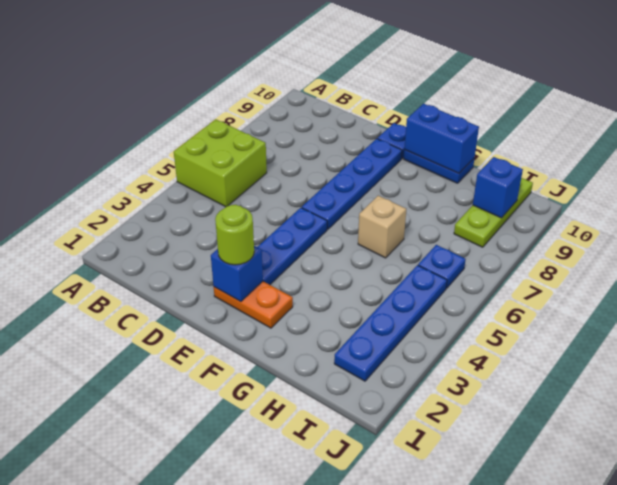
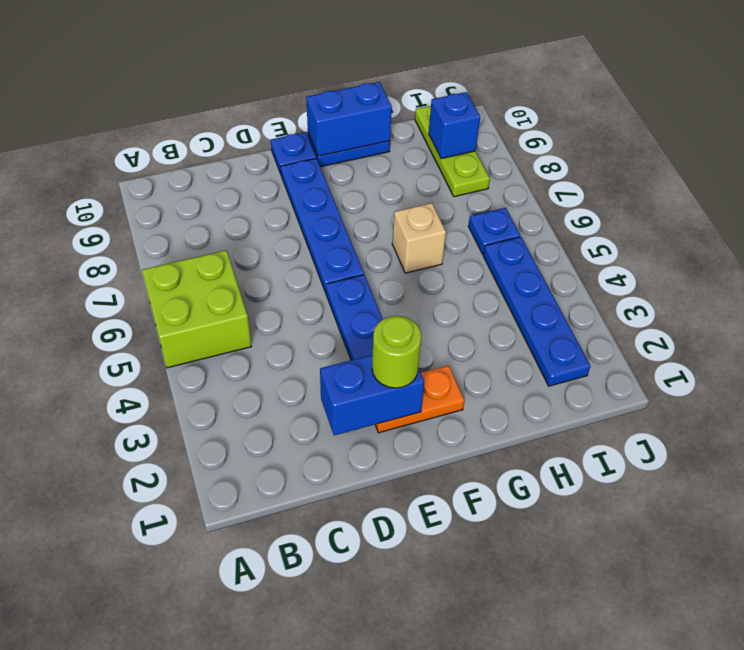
blue brick E2 level 2 -> blue brick D2:E2 level 2

